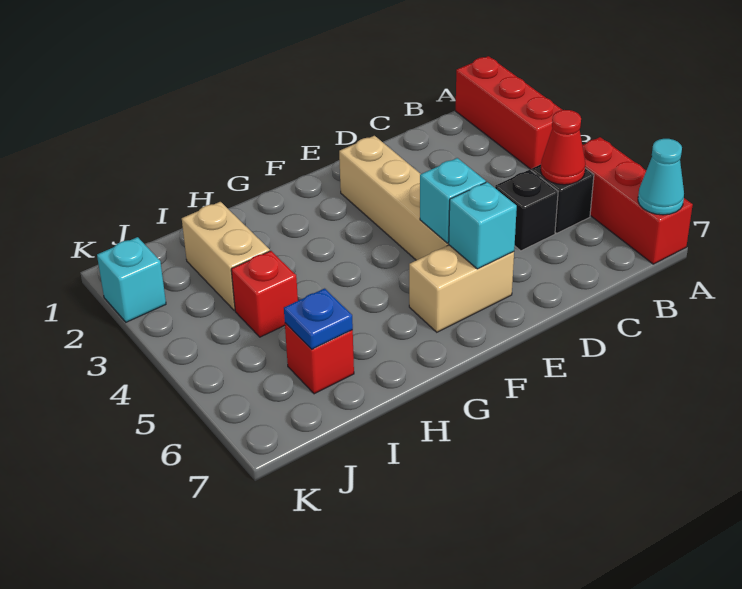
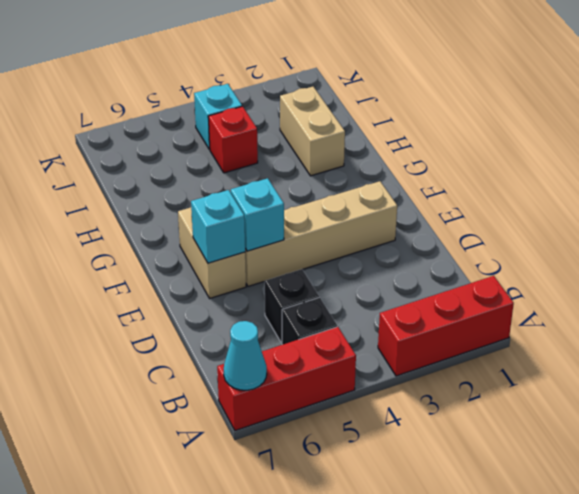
red cone B5 level 2 -> none
tan brick I2:I3 level 1 -> tan brick H2:I2 level 1
red brick I6 level 1 -> none
blue plate I6 level 2 -> none
cyan brick K2 level 1 -> cyan brick J4 level 1

